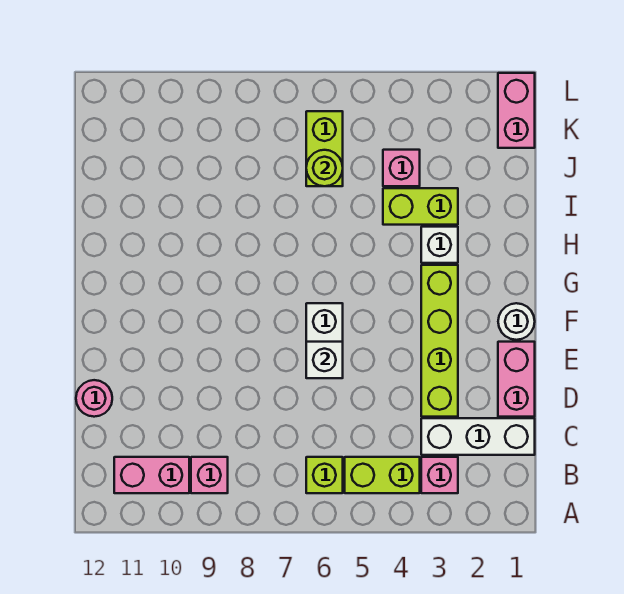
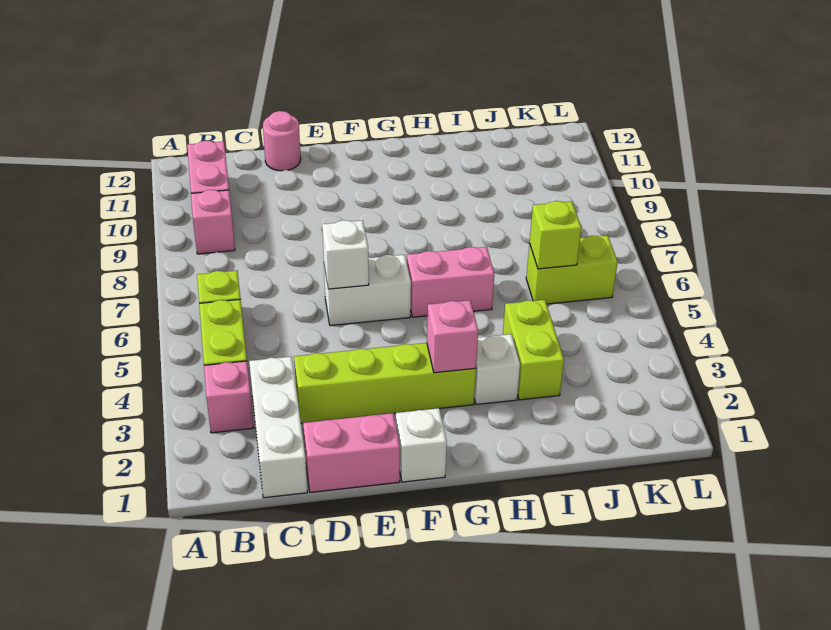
white round brick F1 level 1 -> white brick F1 level 1
pink brick J4 level 1 -> pink brick G3 level 2
lime round brick J6 level 2 -> lime brick J6 level 2
pink brick K1:L1 level 1 -> pink brick G6:H6 level 1

